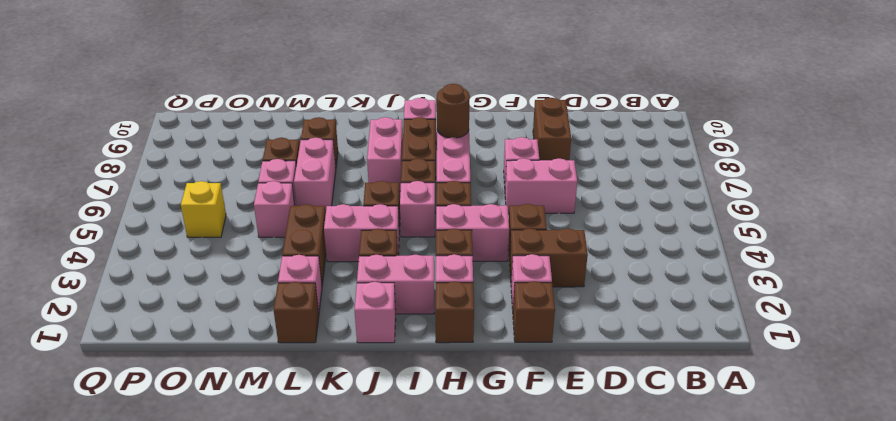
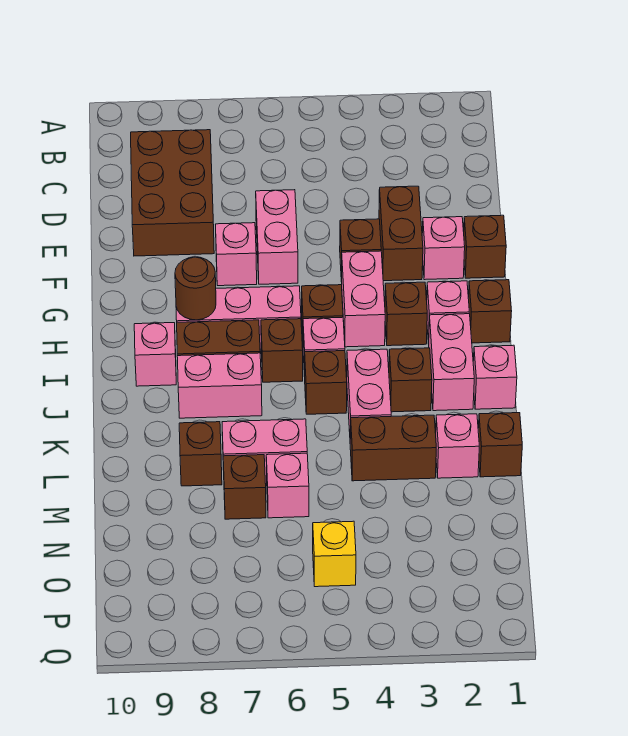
brown brick E8:E9 level 1 -> brown brick C8:E9 level 1
pink brick M5 level 1 -> none

